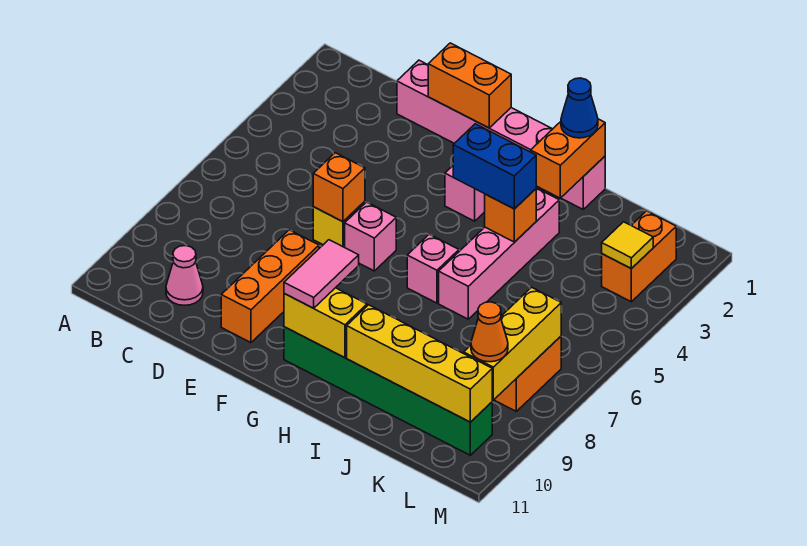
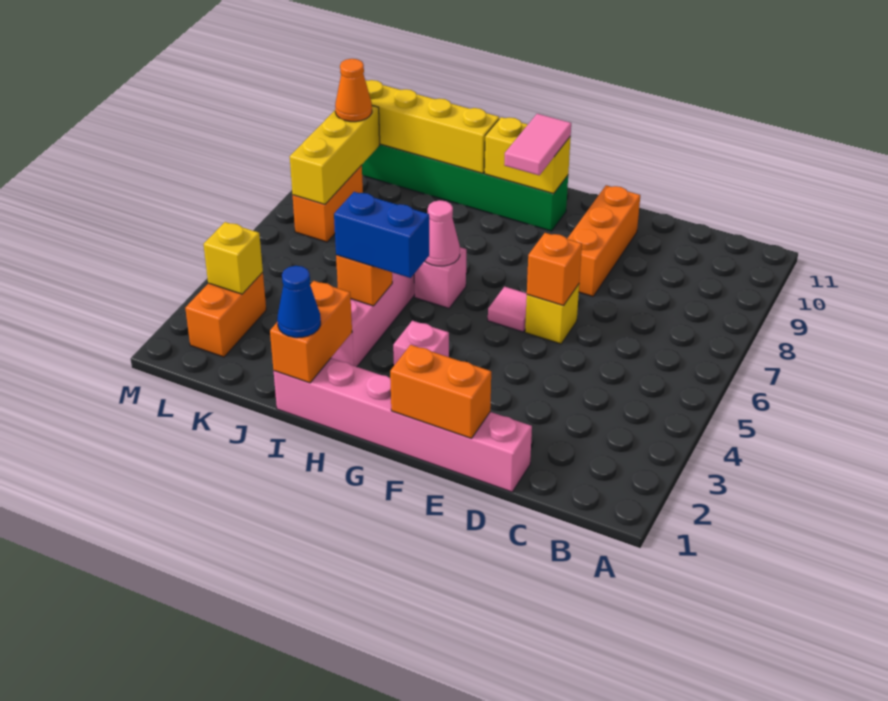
pink cone C10 level 1 -> pink cone H6 level 2
pink brick F6 level 1 -> pink tile F6 level 1
yellow tile L3 level 2 -> yellow brick L3 level 2

